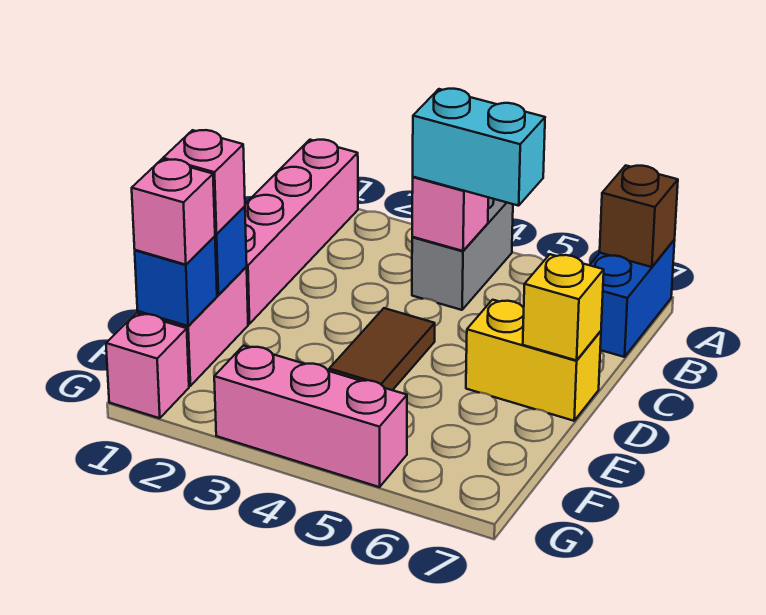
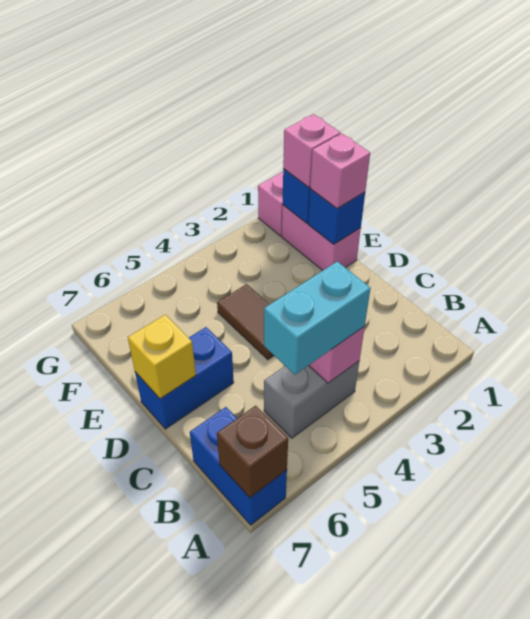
pink brick A1:D1 level 1 -> none
grey brick A4:B4 level 1 -> grey brick B4:B5 level 1
yellow brick D6:D7 level 1 -> blue brick D6:D7 level 1
pink brick G3:G5 level 1 -> none

